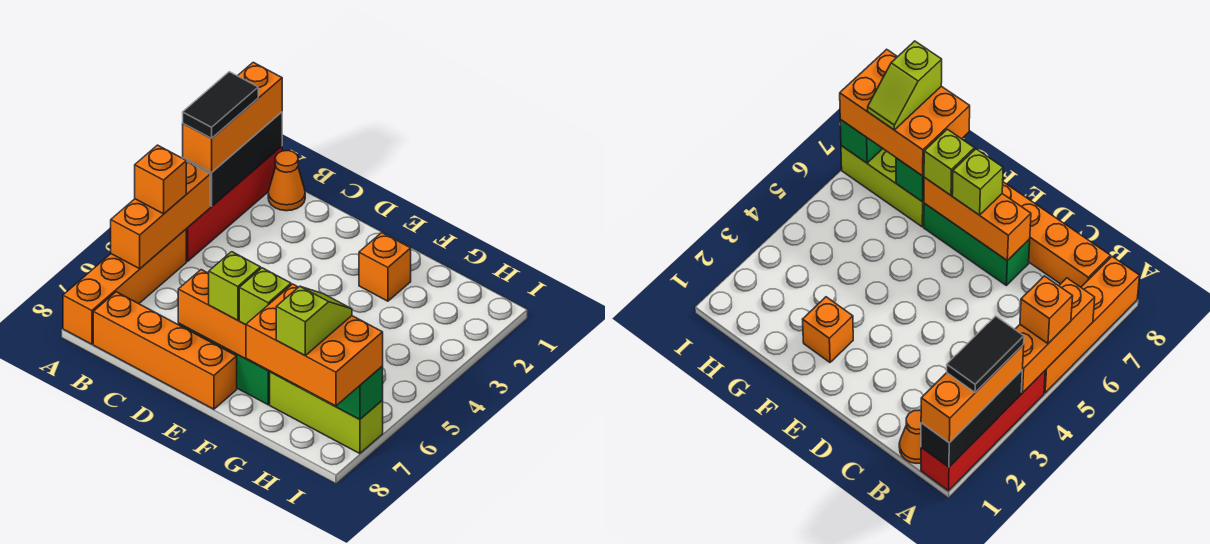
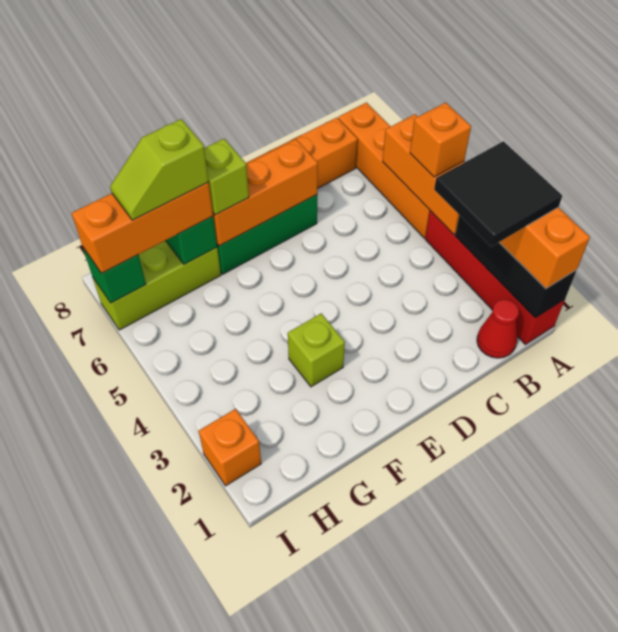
black tile A2:A3 level 4 -> black tile A2:B3 level 4
orange cone B1 level 1 -> red cone B1 level 1
lime brick E7 level 3 -> lime brick F3 level 1
orange brick F2 level 1 -> orange brick I2 level 1
orange brick G7:I8 level 3 -> orange brick G7:I7 level 3
lime slope H7:H8 level 4 top 8 -> lime slope G7:H7 level 4 top G

